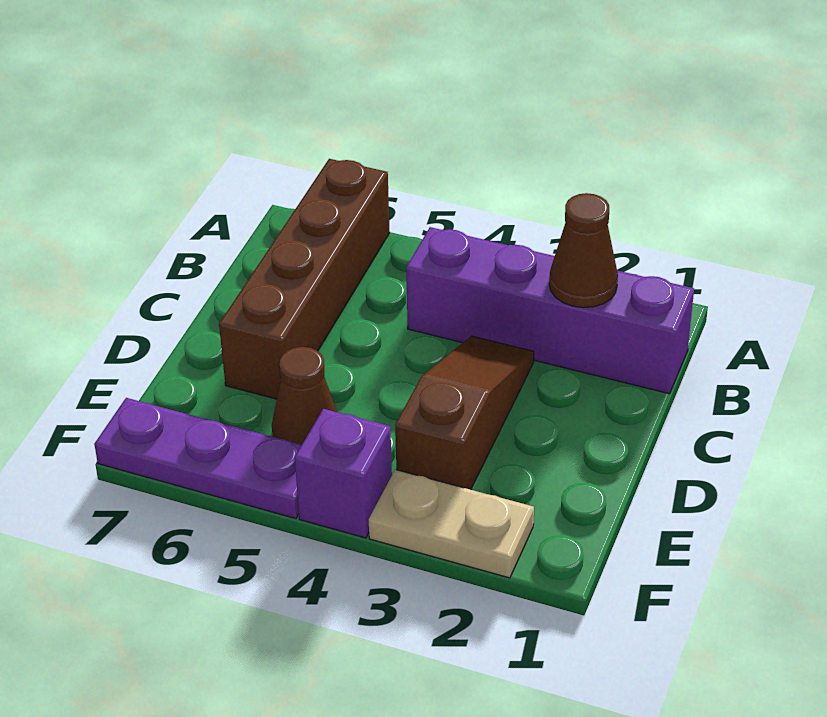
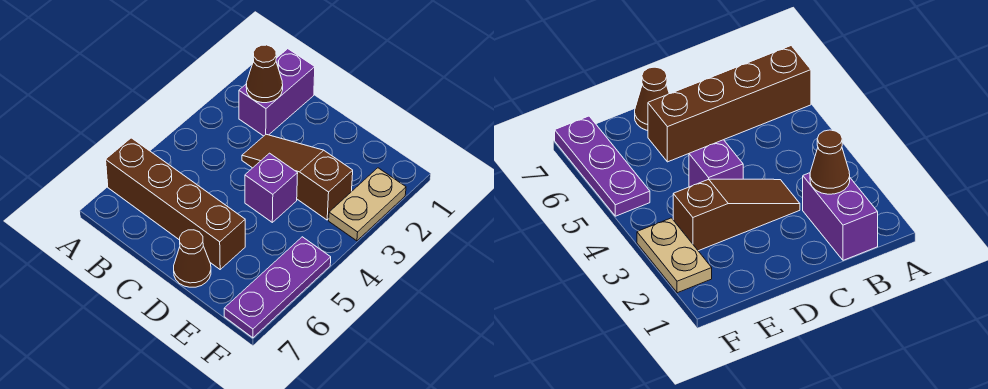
purple brick B1:B4 level 1 -> purple brick B1:B2 level 1
brown cone E5 level 1 -> brown cone D7 level 1
purple brick F4 level 1 -> purple brick D4 level 1

